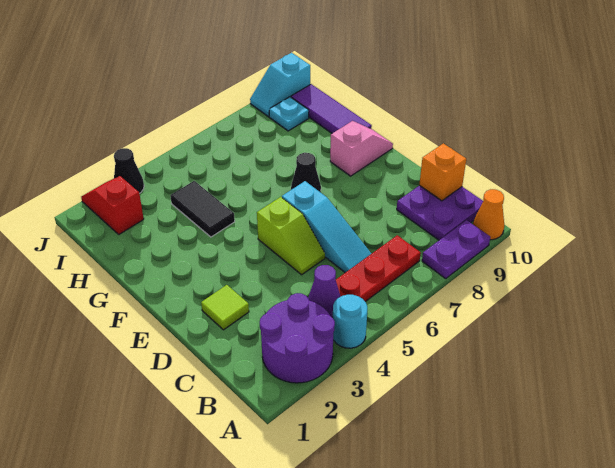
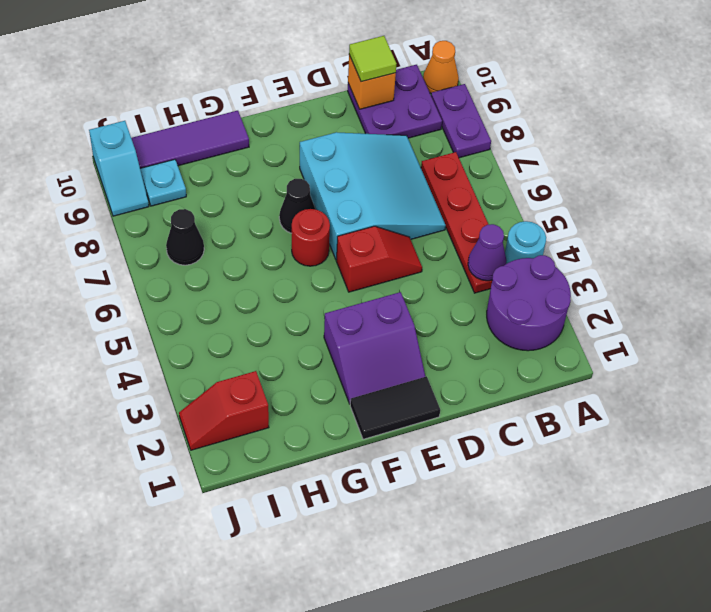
cyan slope C6:E6 level 1 top E -> cyan slope C6:E8 level 1 top E
lime tile D2 level 1 -> lime tile C10 level 3
lime slope D5:E5 level 1 top E -> red slope D5:E5 level 1 top E
none -> purple slope E2:F3 level 1 top 3
none -> red round brick F6 level 1
pink slope F9:F10 level 1 top 9 -> none
black tile G4:H4 level 1 -> black tile E1:F1 level 1
black cone J3 level 1 -> black cone I7 level 1

